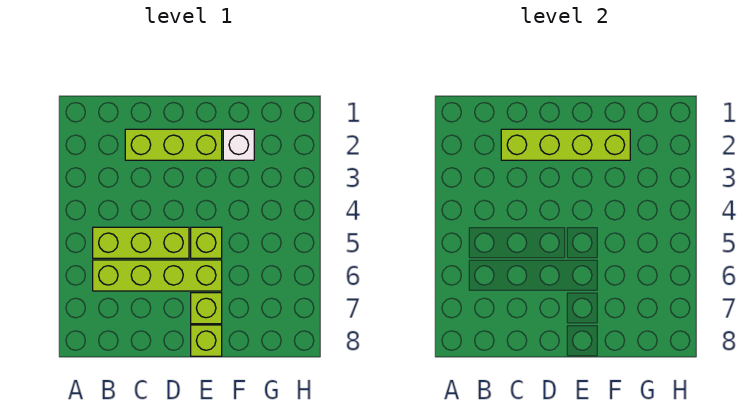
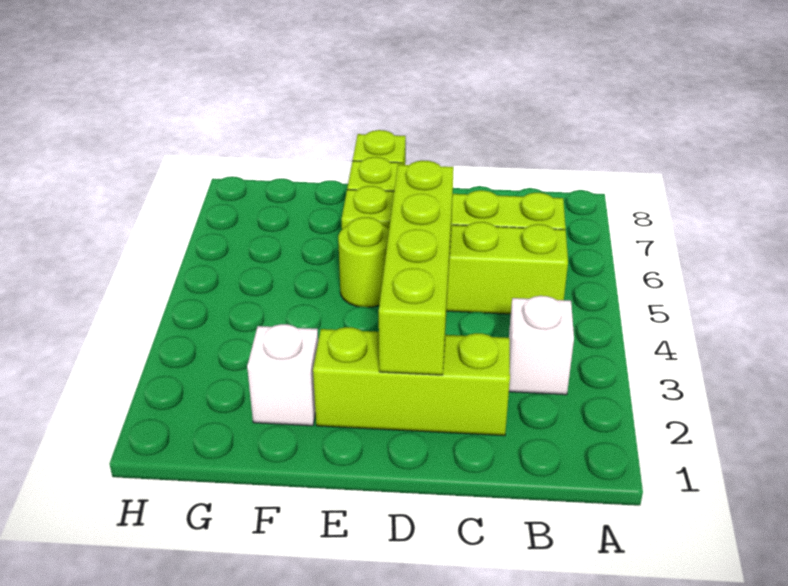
none -> white brick B3 level 1
lime brick C2:F2 level 2 -> lime brick D2:D5 level 2
lime brick E5 level 1 -> lime round brick E5 level 1

